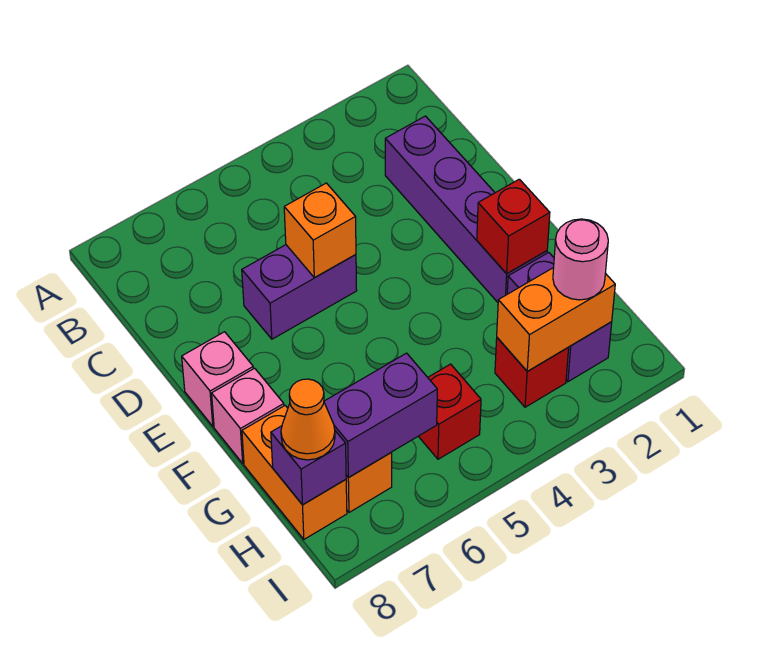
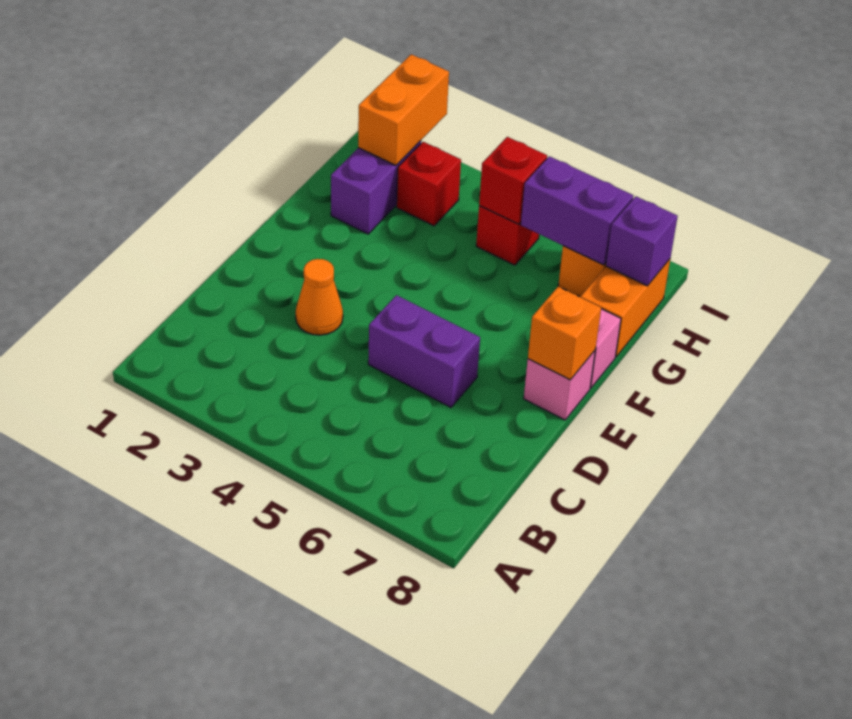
purple brick C2:F2 level 1 -> none
orange brick D5 level 2 -> orange brick E8 level 2
red brick F2 level 2 -> red brick H5 level 2
orange brick H2:H3 level 2 -> orange brick H2:I2 level 2
pink round brick H2 level 3 -> none
orange cone H8 level 3 -> orange cone D3 level 1

